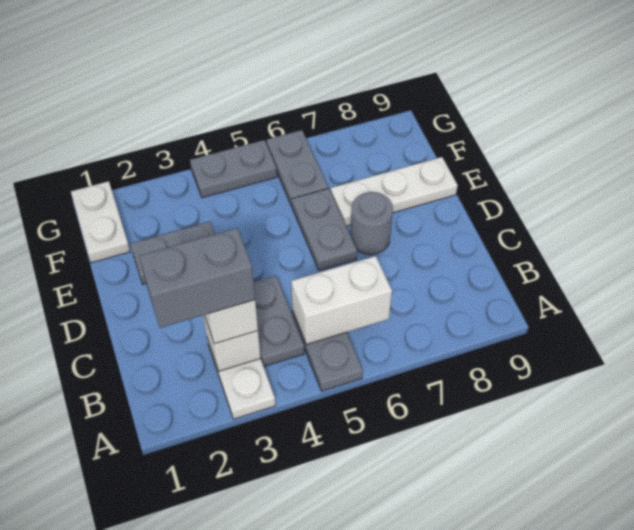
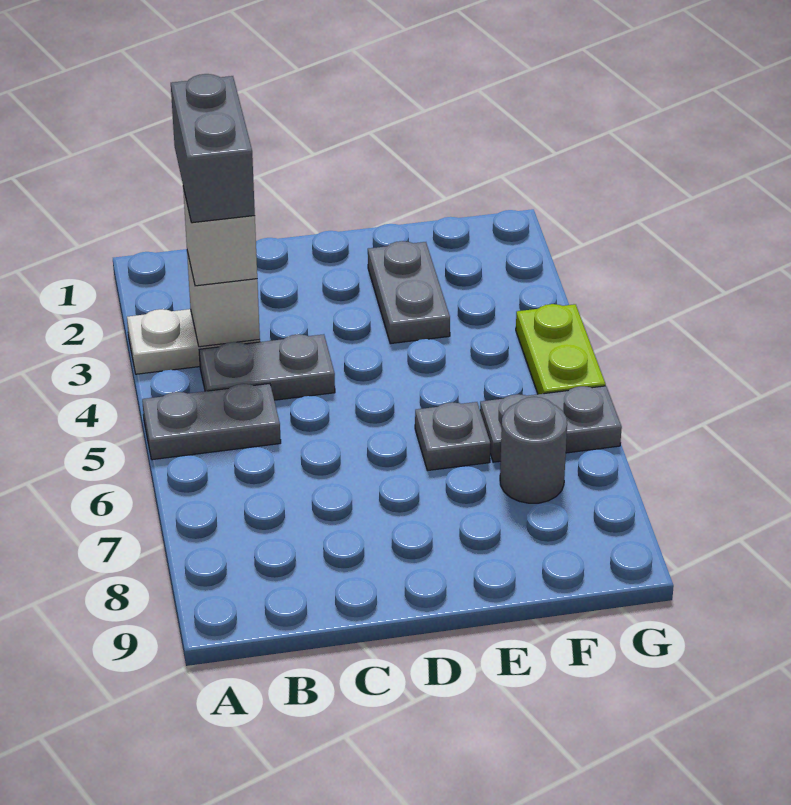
white brick B5:B6 level 2 -> none
grey plate D6:E6 level 1 -> grey plate E6 level 1
grey round brick D7 level 1 -> grey round brick F7 level 1
white plate E7:E9 level 1 -> none
white plate F1:G1 level 1 -> none
grey plate G4:G5 level 1 -> lime plate G4:G5 level 1

